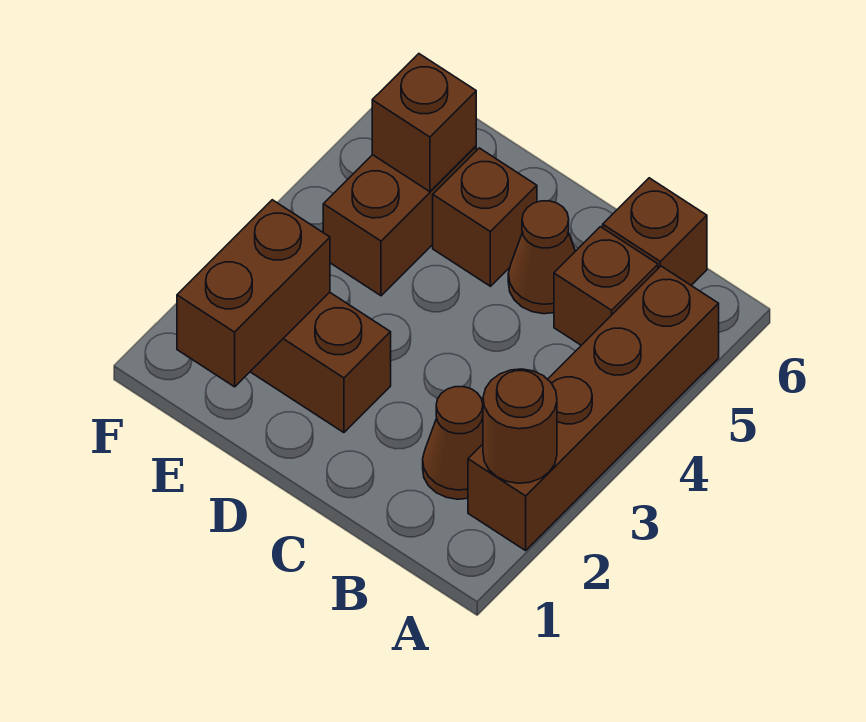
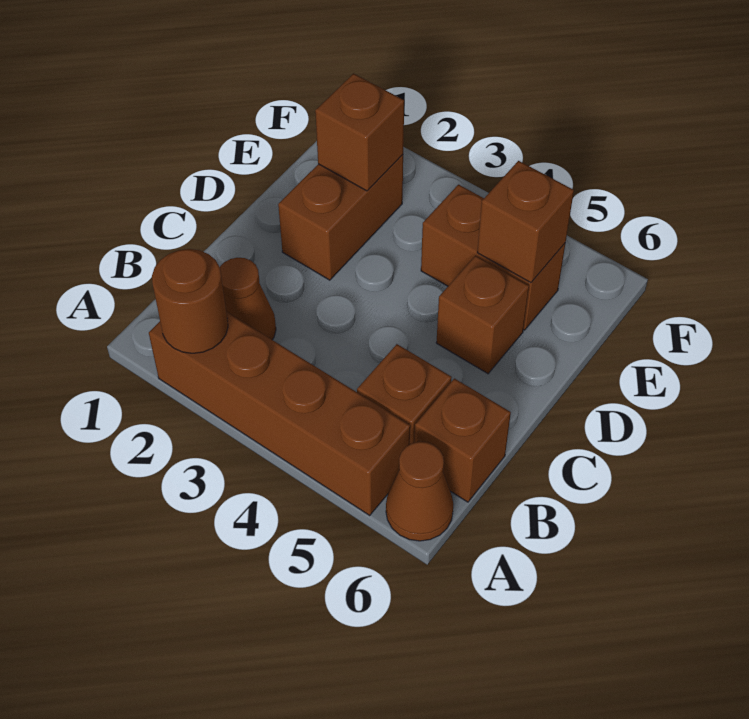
brown cone C5 level 1 -> brown cone A6 level 1
brown brick E1:E2 level 2 -> brown brick E2 level 2

